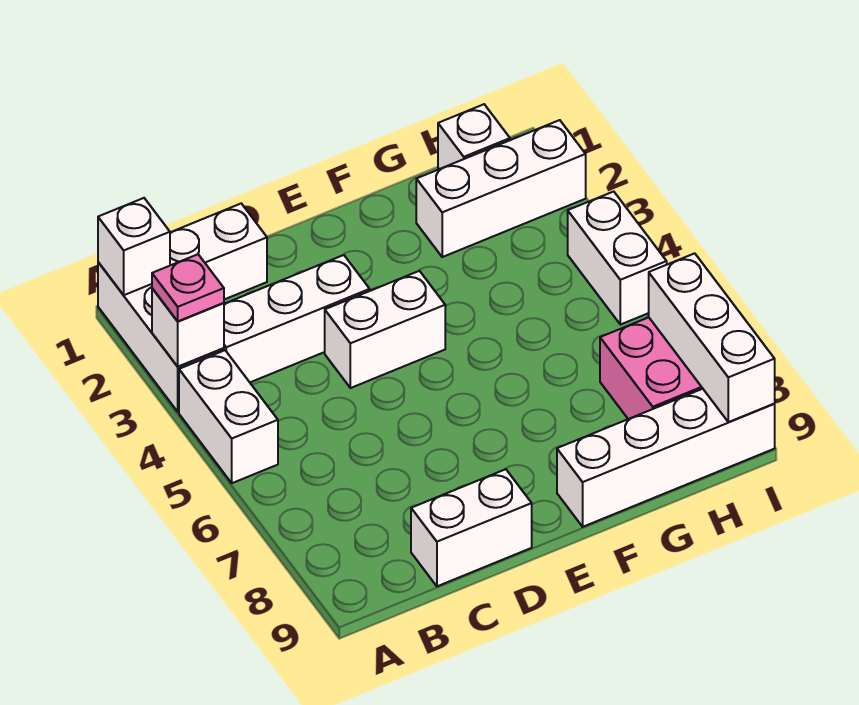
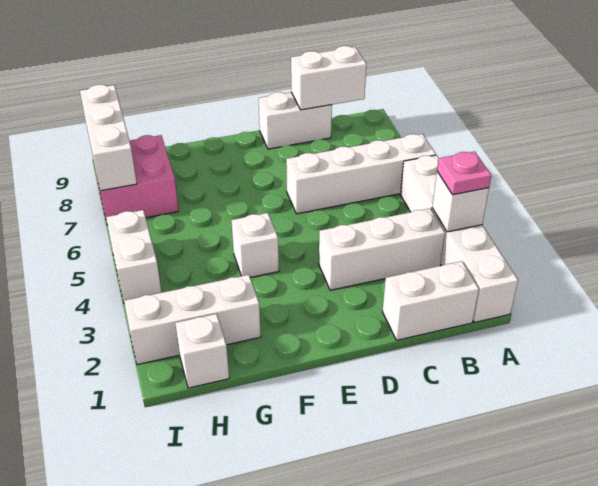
white brick A1 level 2 -> white brick F4 level 1
white brick D4:E4 level 1 -> white brick B9:C9 level 2
white brick F9:I9 level 1 -> white brick A6:D6 level 1

